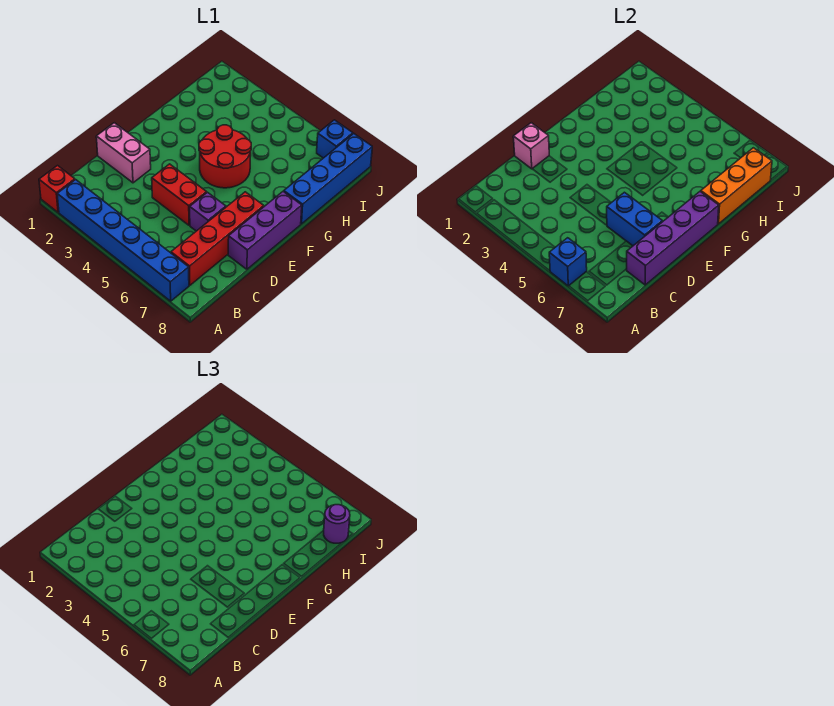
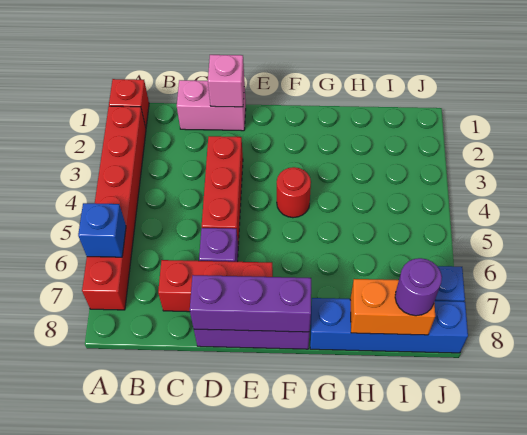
blue brick A2:A7 level 1 -> red brick A2:A7 level 1
red brick B7:E7 level 1 -> red brick C7:E7 level 1
purple brick C8:F8 level 2 -> purple brick D8:F8 level 2
pink brick D1:D2 level 1 -> pink brick C1:D1 level 1
red brick D4:D5 level 1 -> red brick D3:D5 level 1
blue brick D6:D7 level 2 -> none
red round brick F4:G5 level 1 -> red round brick F4 level 1
orange brick G8:I8 level 2 -> orange brick H8:I8 level 2

